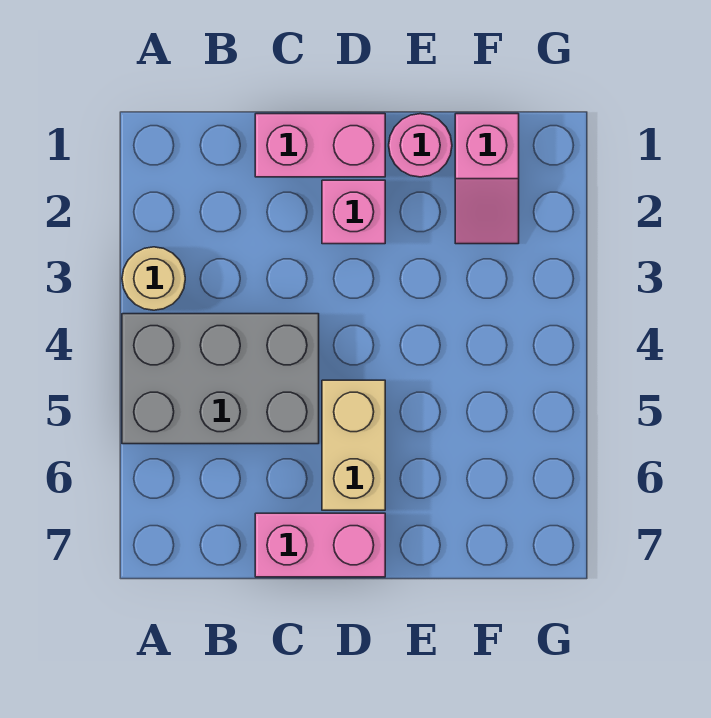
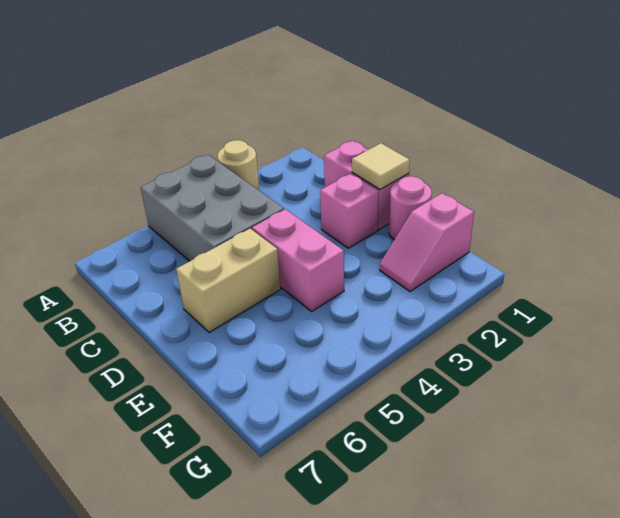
pink brick C7:D7 level 1 -> pink brick D4:E4 level 1
none -> tan tile D1 level 2

